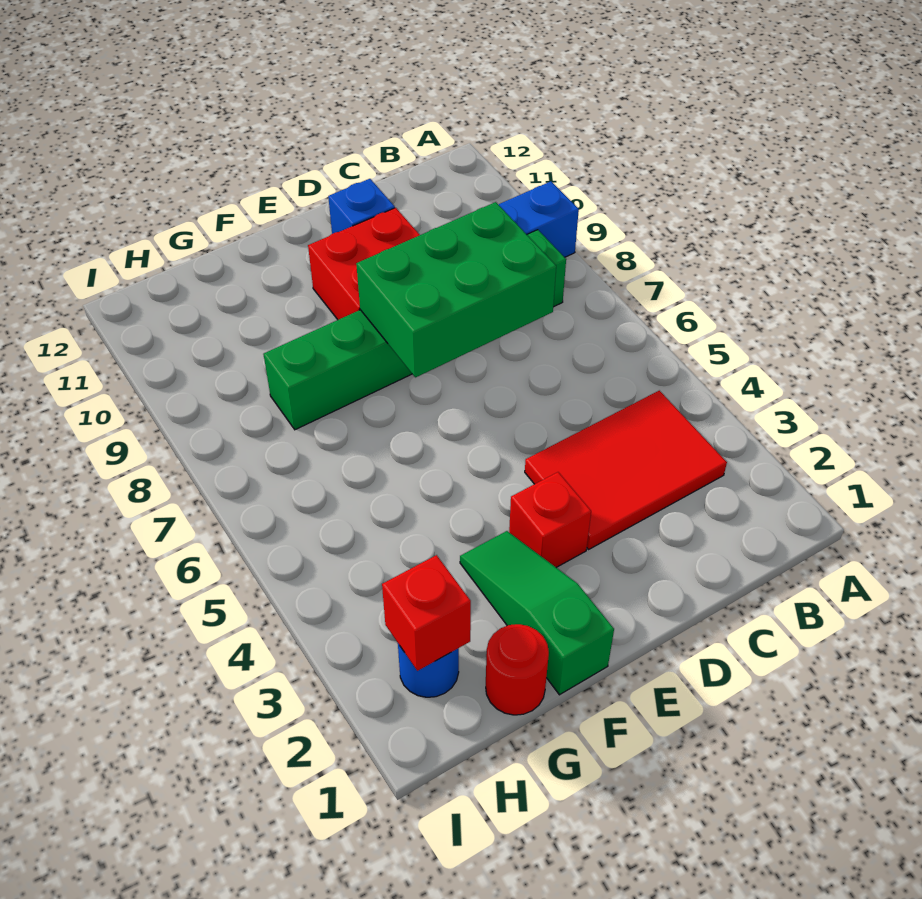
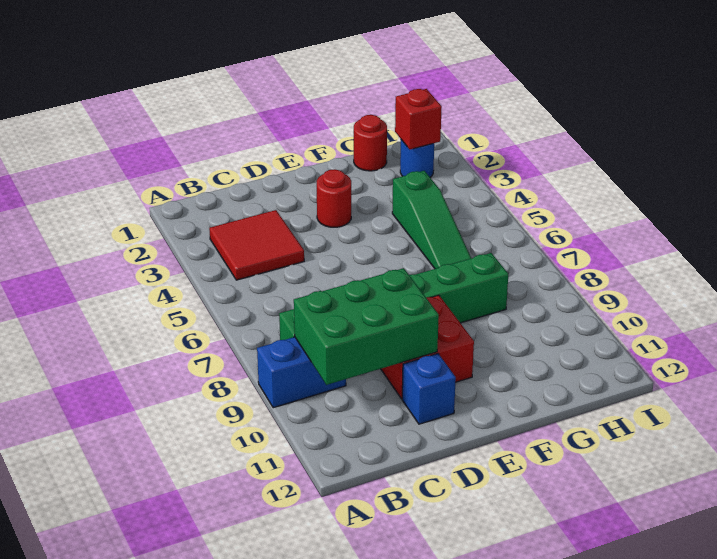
red tile B3:D4 level 1 -> red tile B3:C4 level 1
green brick C7:E8 level 2 -> green brick B9:D10 level 2
red brick E3 level 1 -> red round brick E3 level 1
green slope F1:F3 level 1 top 1 -> green slope G4:G6 level 1 top 4

